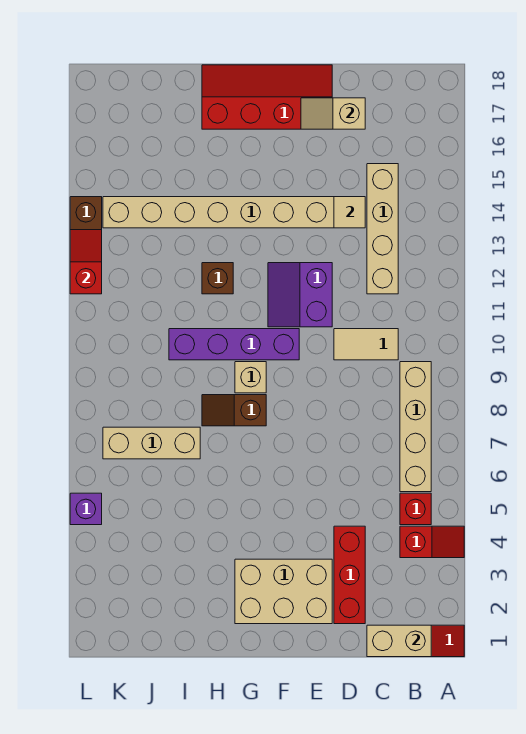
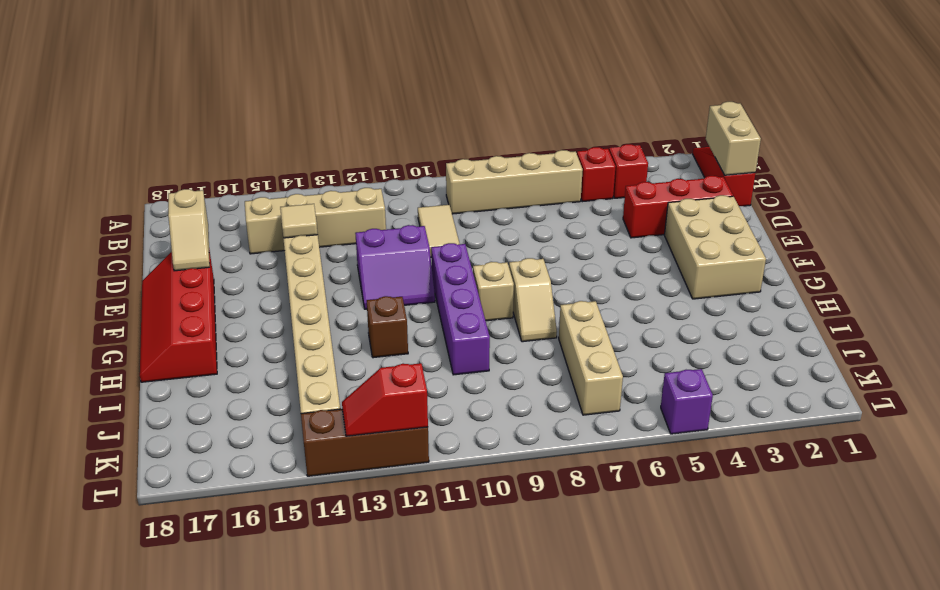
brown slope G8:H8 level 1 top G -> tan slope G8:H8 level 1 top G

